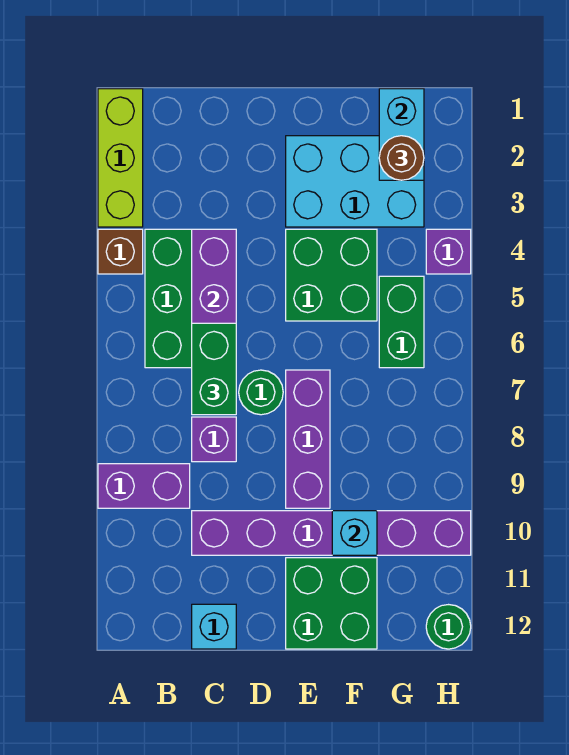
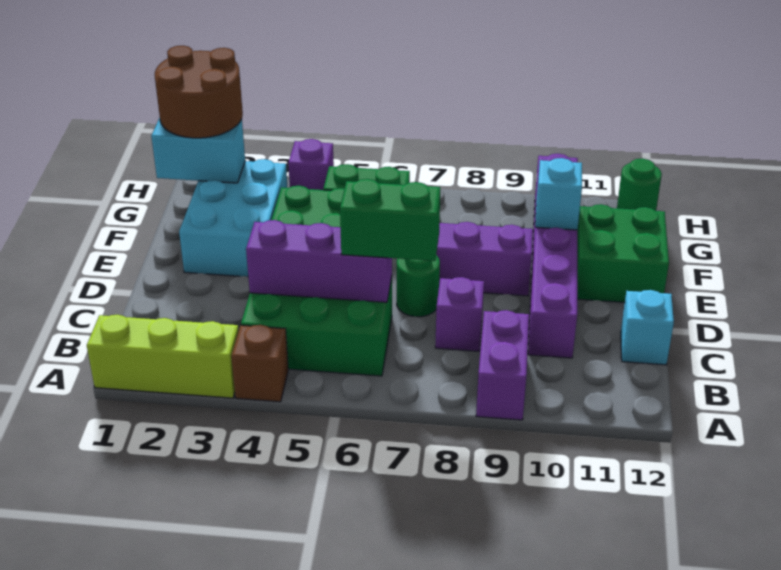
brown round brick G2 level 3 -> brown round brick G1:H2 level 3

